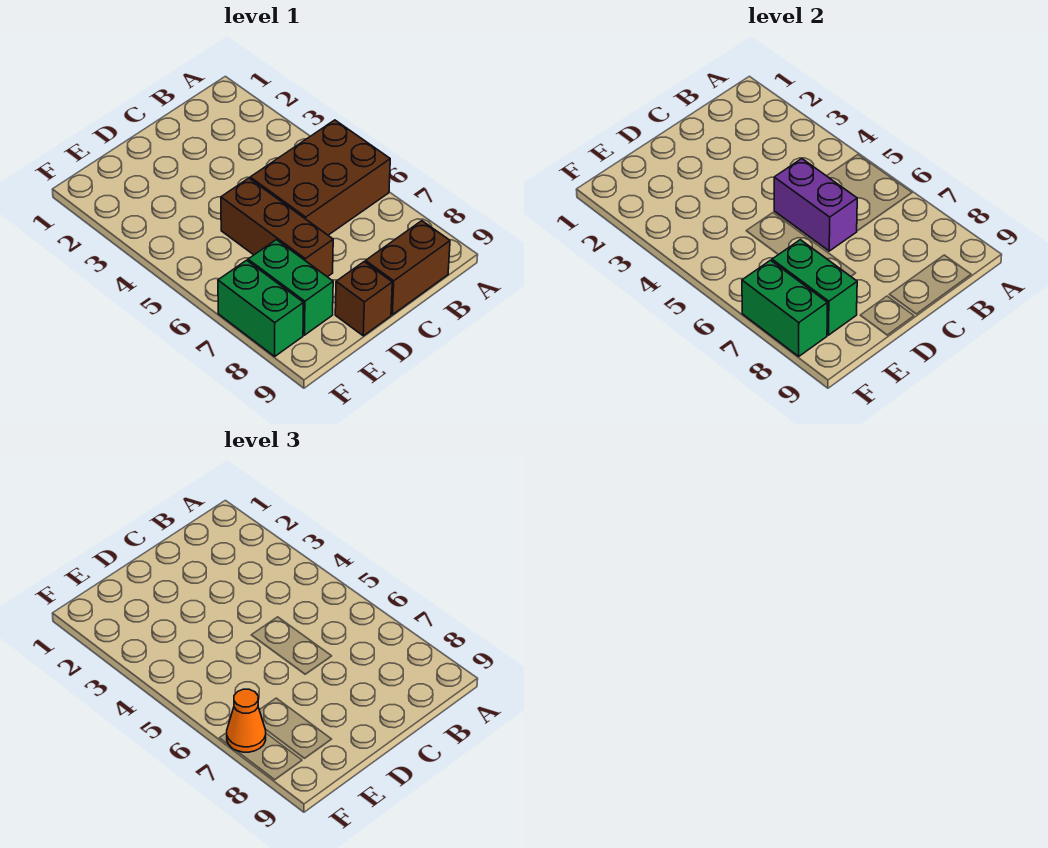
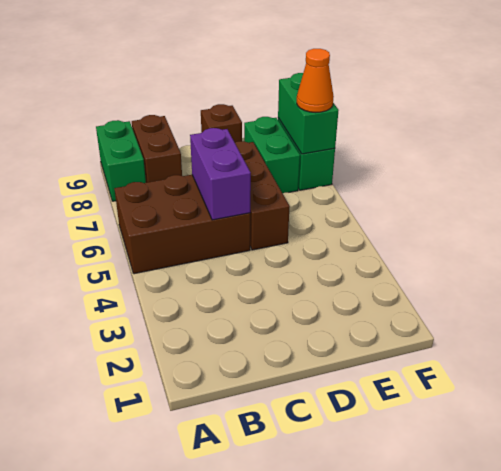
brown brick B9:C9 level 1 -> brown brick B8:B9 level 1
green brick E7:E8 level 2 -> green brick A8:A9 level 1

